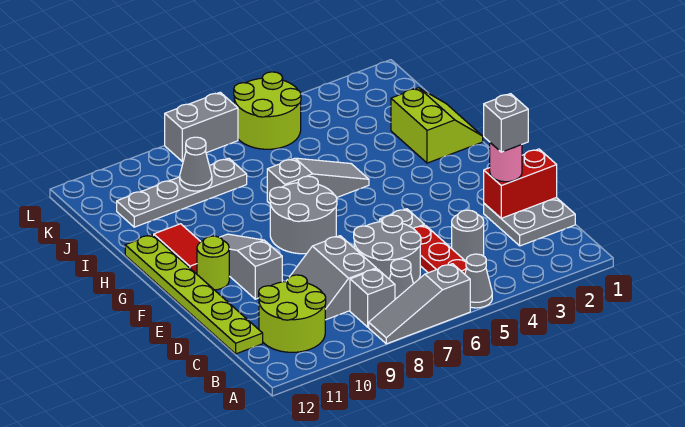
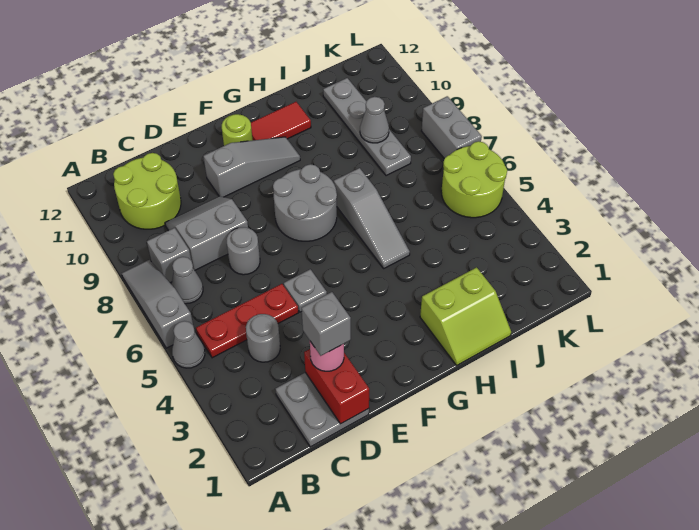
grey round brick C6:D7 level 1 -> grey round brick D7 level 1
lime plate C12:H12 level 1 -> none

